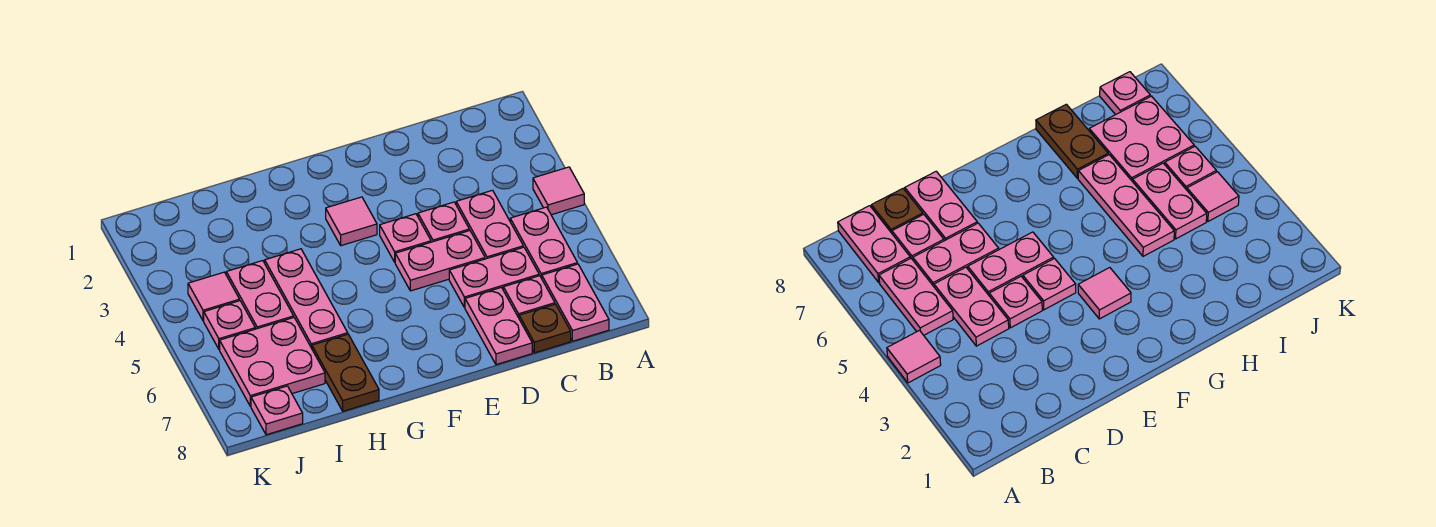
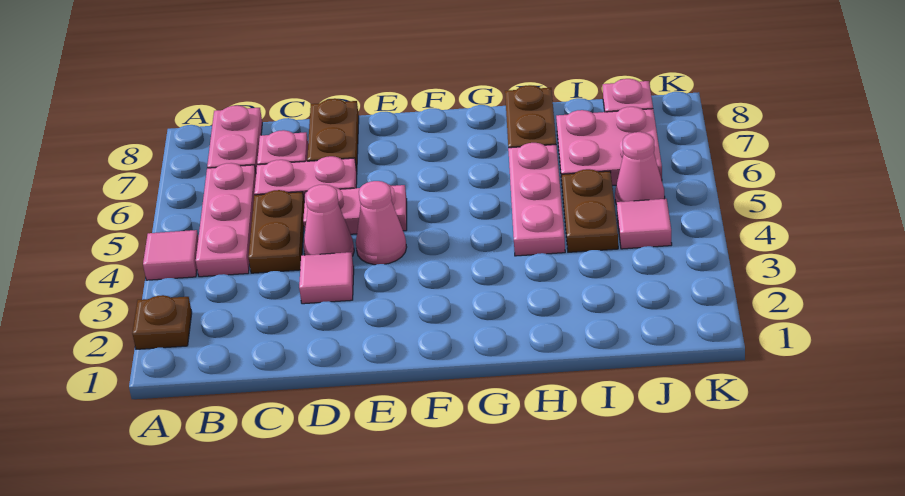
pink plate B5:B6 level 1 -> pink plate B4:B6 level 1
pink plate C4:C5 level 1 -> brown plate C4:C5 level 1
brown plate C8 level 1 -> brown plate A2 level 1
pink plate D4 level 1 -> pink cone D4 level 1
pink plate D7:D8 level 1 -> brown plate D7:D8 level 1
pink plate E4 level 1 -> pink cone E4 level 1
pink tile F3 level 1 -> pink tile D3 level 1
pink plate I4:I5 level 1 -> brown plate I4:I5 level 1
pink plate J5 level 1 -> pink cone J5 level 1

